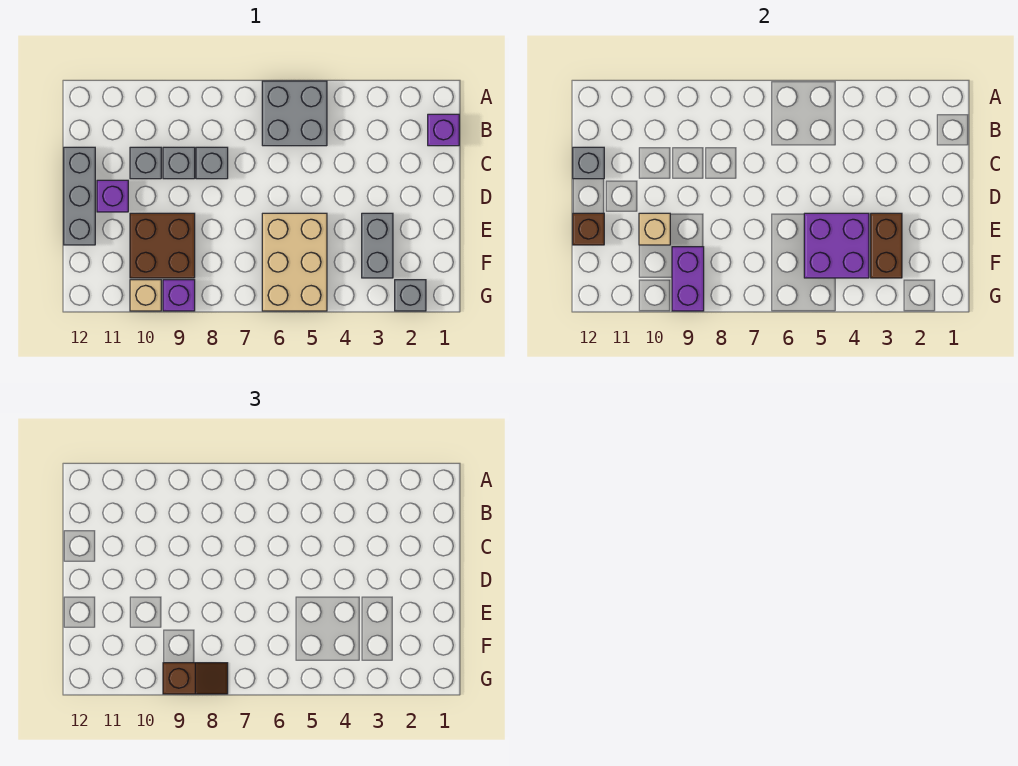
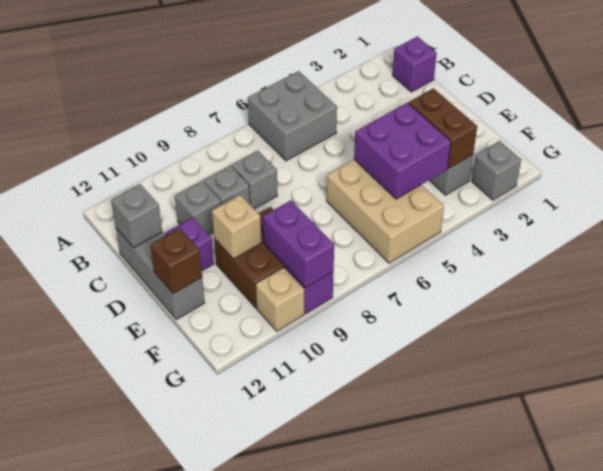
brown slope G8:G9 level 3 top 9 -> none

